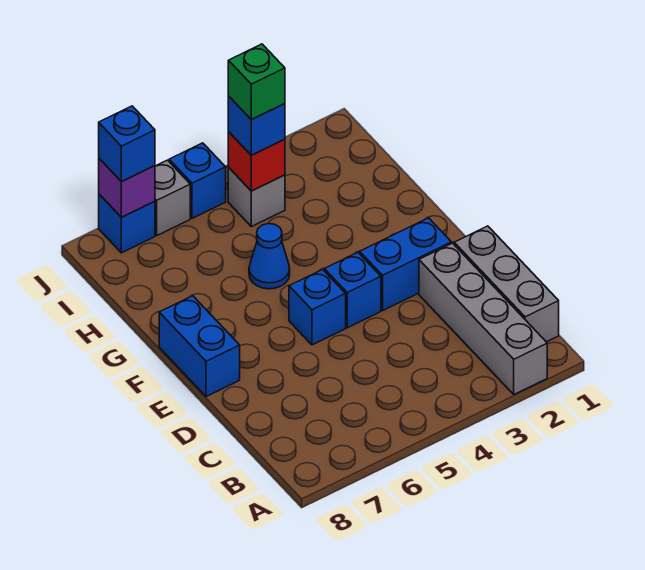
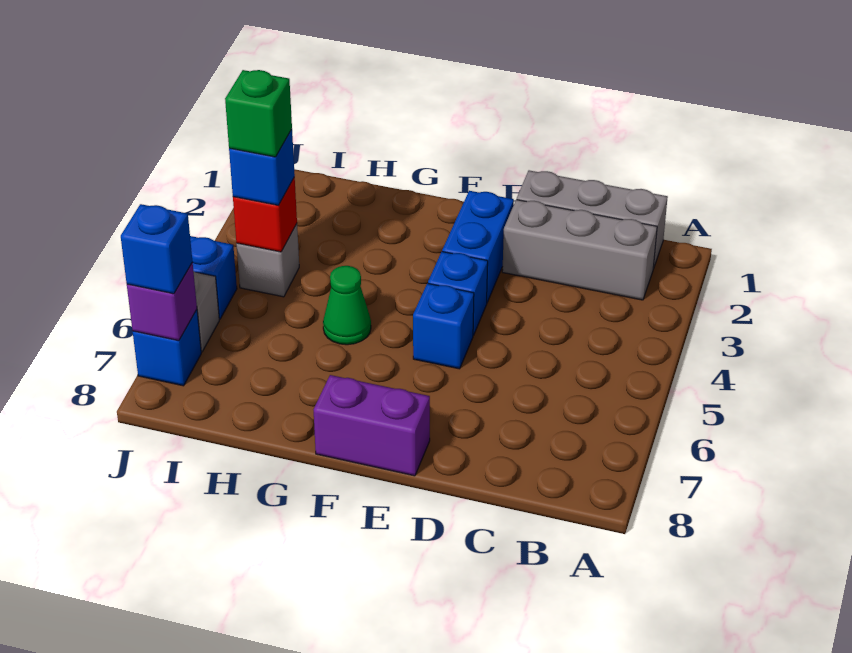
grey brick A2:D2 level 1 -> grey brick B2:D2 level 1
blue brick E8:F8 level 1 -> purple brick E8:F8 level 1
blue cone G5 level 1 -> green cone G5 level 1

